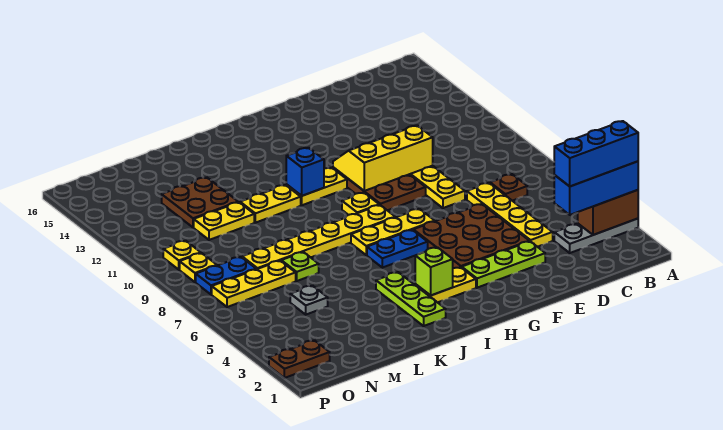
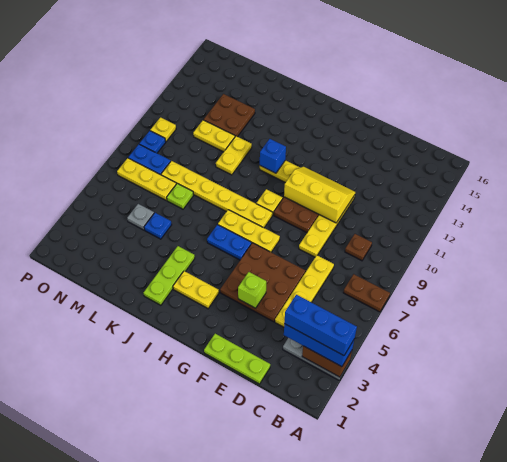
brown plate C7 level 1 -> brown plate C9 level 1
lime plate E3:G3 level 1 -> lime plate D1:F1 level 1
lime brick I3 level 2 -> lime brick F4 level 2
yellow plate J11:K11 level 1 -> yellow plate K10:K11 level 1
none -> blue plate L5 level 1
brown plate O2:P2 level 1 -> brown plate A7:B7 level 1
yellow plate O9 level 1 -> blue plate O9 level 1

